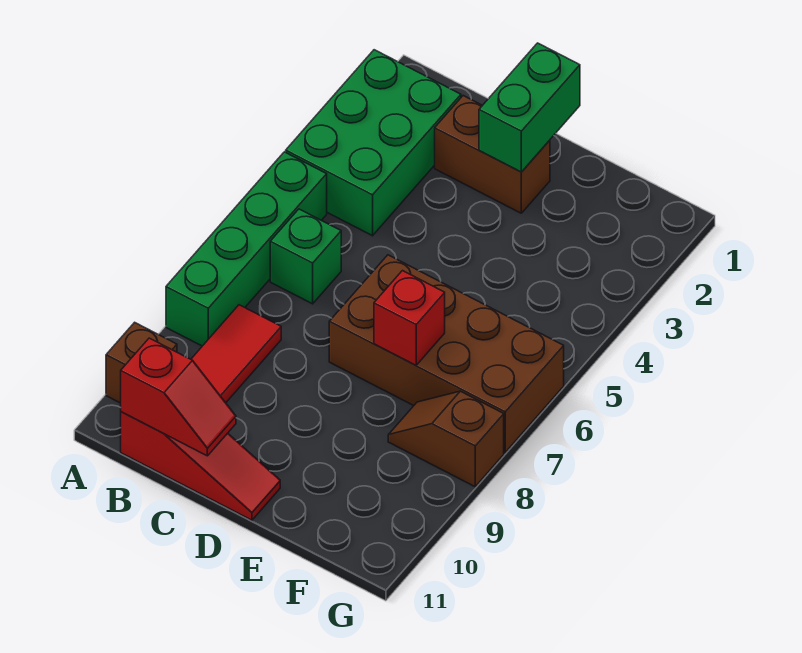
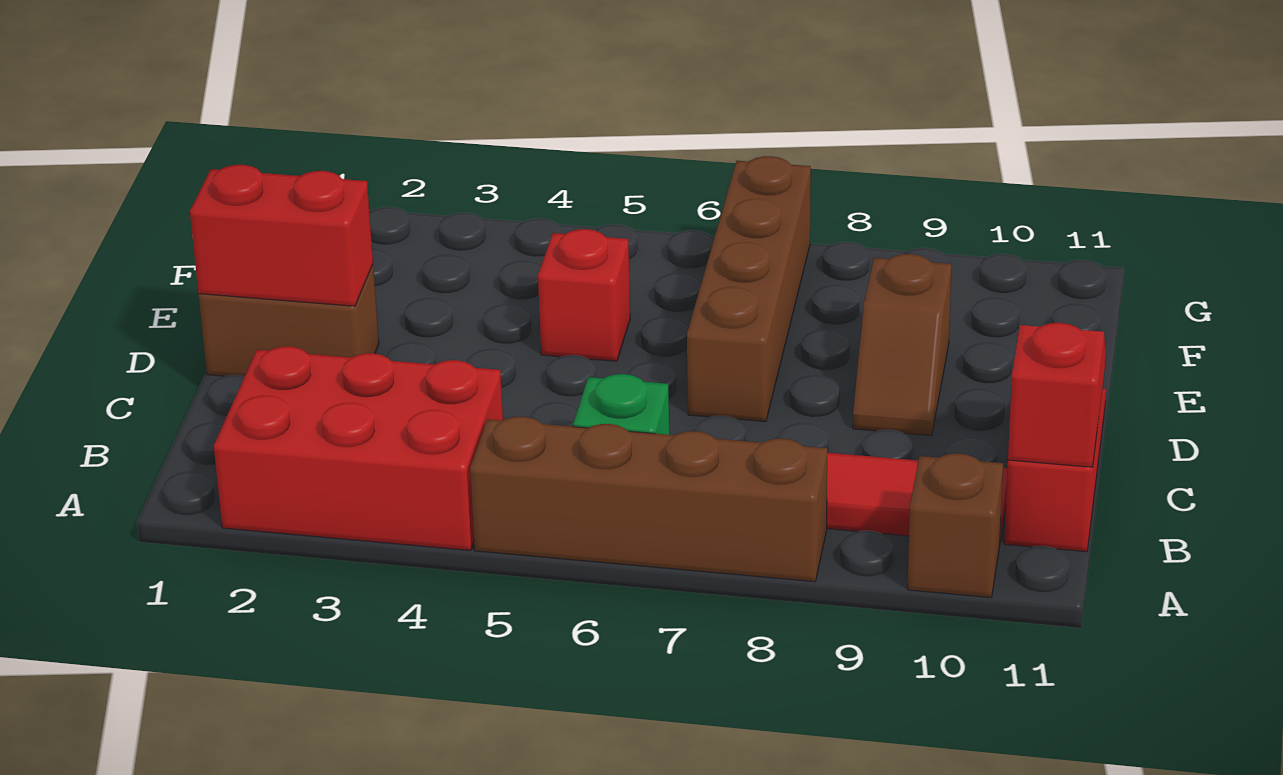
green brick A2:B4 level 1 -> red brick A2:B4 level 1
green brick A5:A8 level 1 -> brown brick A5:A8 level 1
brown brick C2:D2 level 1 -> brown brick D1:D2 level 1
green brick D1:D2 level 2 -> red brick D1:D2 level 2
brown brick D6:G7 level 1 -> brown brick D7:G7 level 1
red brick E7 level 2 -> red brick E5 level 1
brown slope F8:G8 level 1 top G -> brown slope D9:E9 level 1 top E

